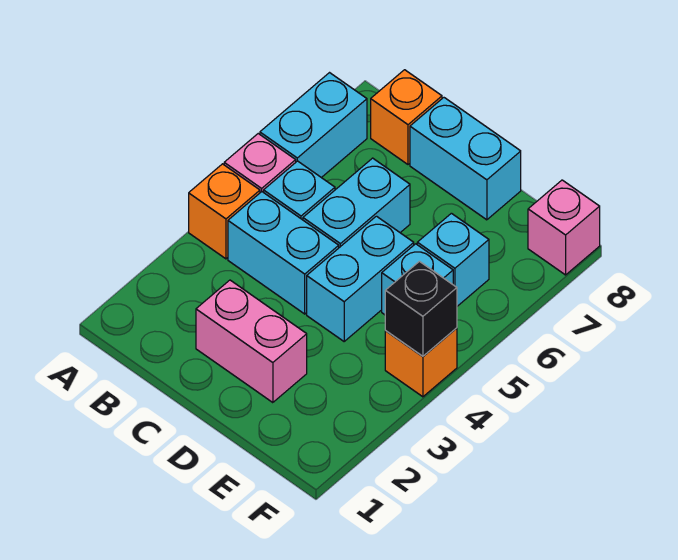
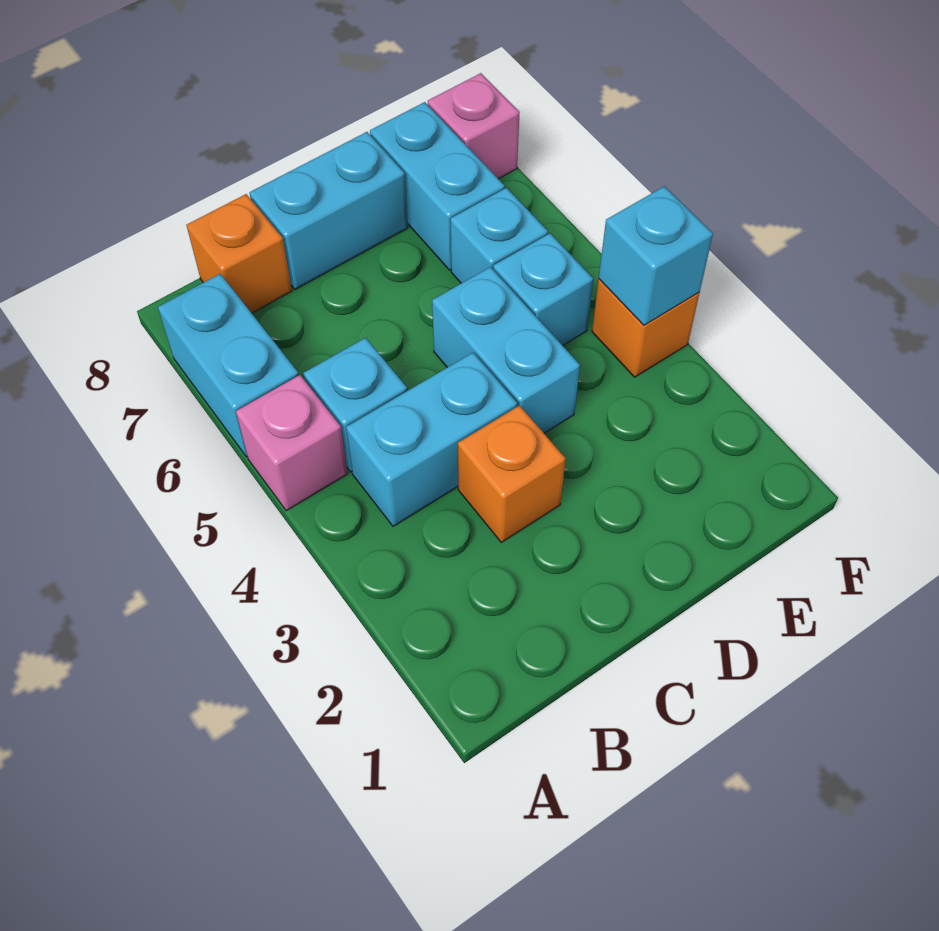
orange brick A4 level 1 -> orange brick C3 level 1
pink brick C2:D2 level 1 -> none
cyan brick C5:C6 level 1 -> cyan brick E7:E8 level 1
black brick F4 level 2 -> cyan brick F4 level 2

